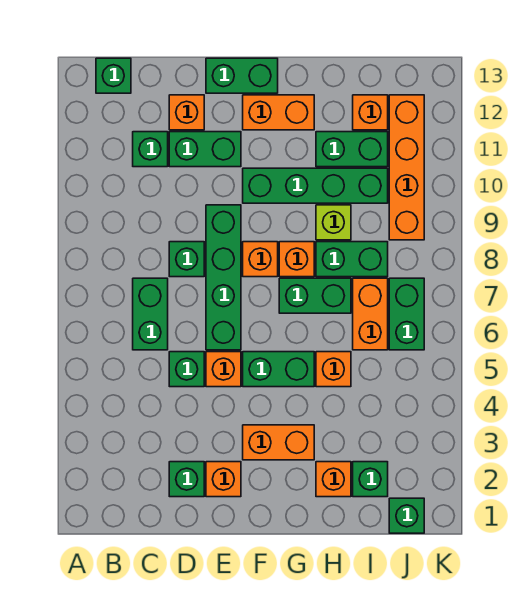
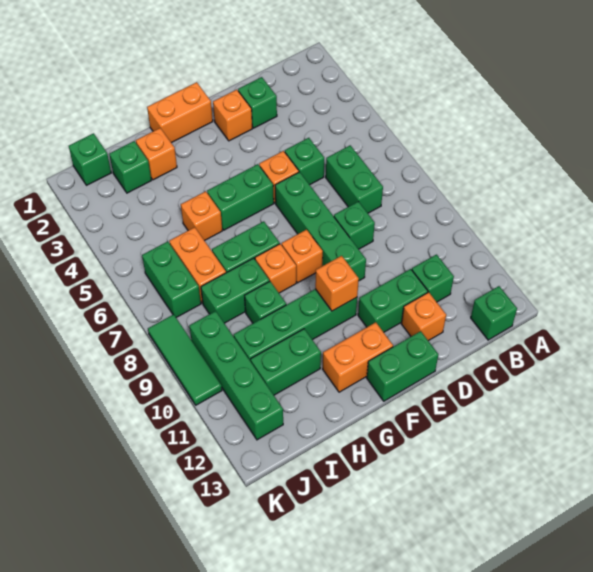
orange brick F3:G3 level 1 -> orange brick F1:G1 level 1
lime brick H9 level 1 -> green brick H9 level 1
orange brick I12 level 1 -> orange brick F10 level 2
orange brick J9:J12 level 1 -> green brick J9:J12 level 1
none -> green tile K8:K10 level 1

